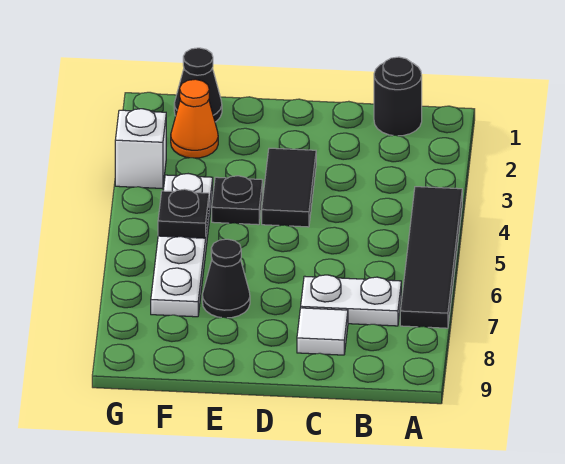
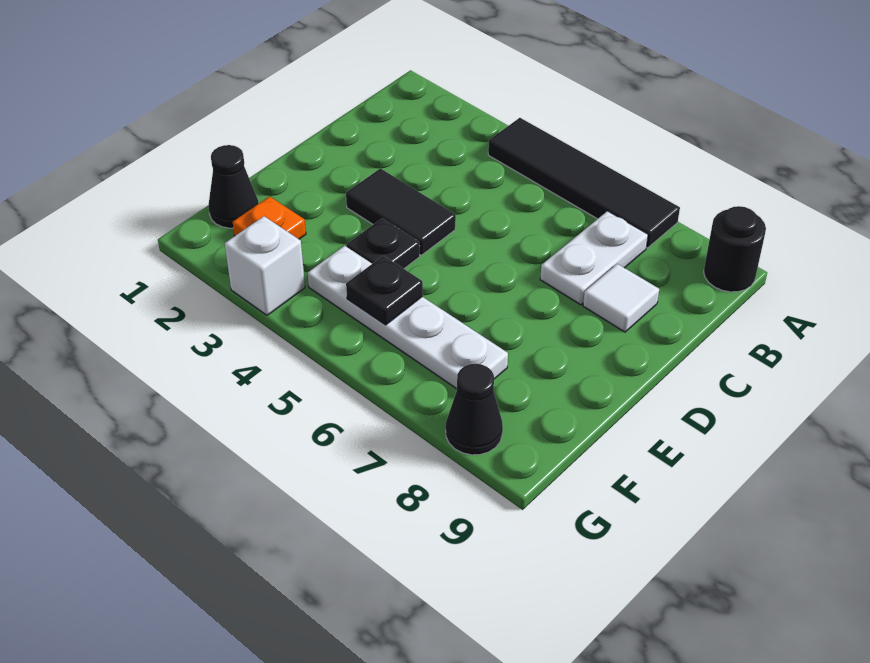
black round brick B1 level 1 -> black round brick A9 level 1
black cone E7 level 1 -> black cone G8 level 1
orange cone F2 level 1 -> orange plate F2 level 1

